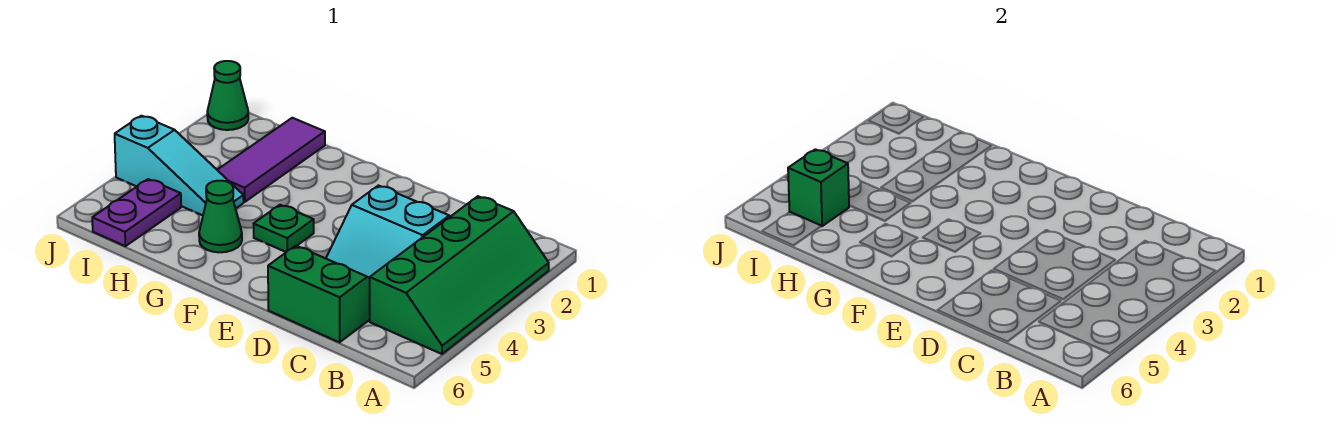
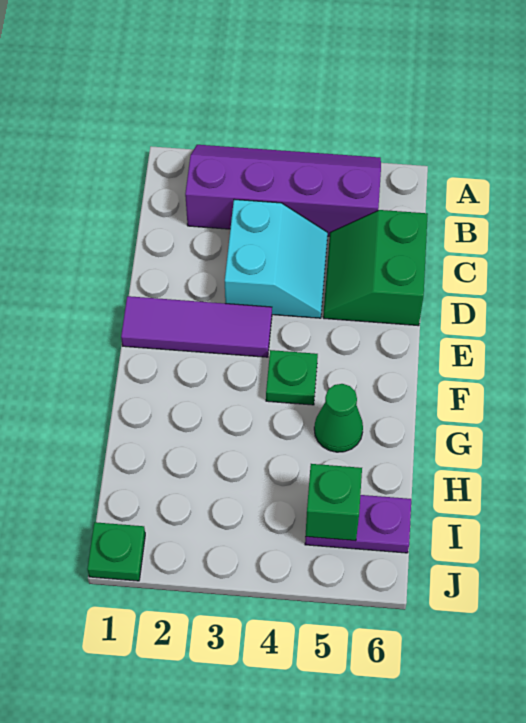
green slope A2:B5 level 1 top B -> purple slope A2:B5 level 1 top B
purple tile H1:H3 level 1 -> purple tile E1:E3 level 1
cyan slope H4:J4 level 1 top J -> none
green cone J1 level 1 -> green plate J1 level 1

